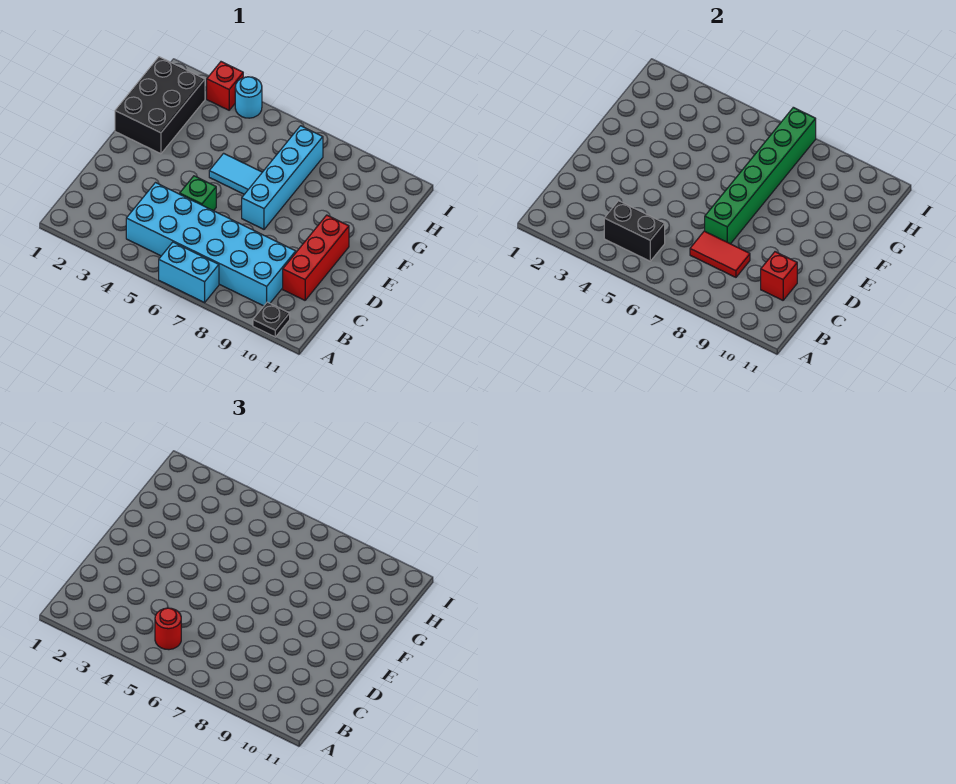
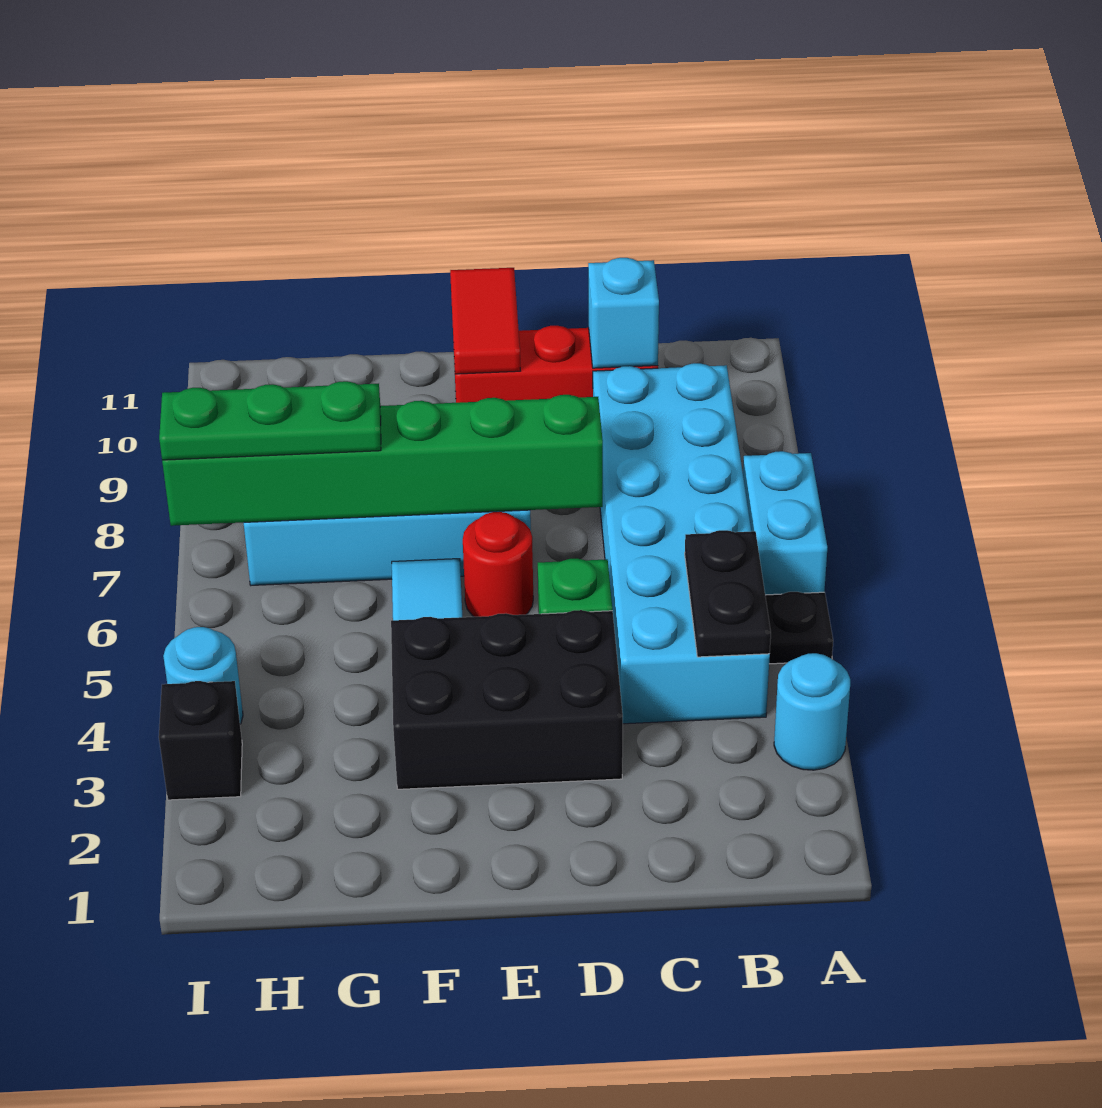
none -> cyan round brick A3 level 1
black plate A10 level 1 -> black plate A5 level 1
black brick B4:B5 level 2 -> black plate B4:B5 level 2
red round brick B5 level 3 -> red round brick E6 level 1
red tile C7:C8 level 2 -> red tile E10:E11 level 2
red brick C10 level 2 -> cyan brick C10 level 2
black brick F1:H2 level 1 -> black brick D3:F4 level 1
none -> green plate G7:I7 level 3
red brick I3 level 1 -> black brick I3 level 1

